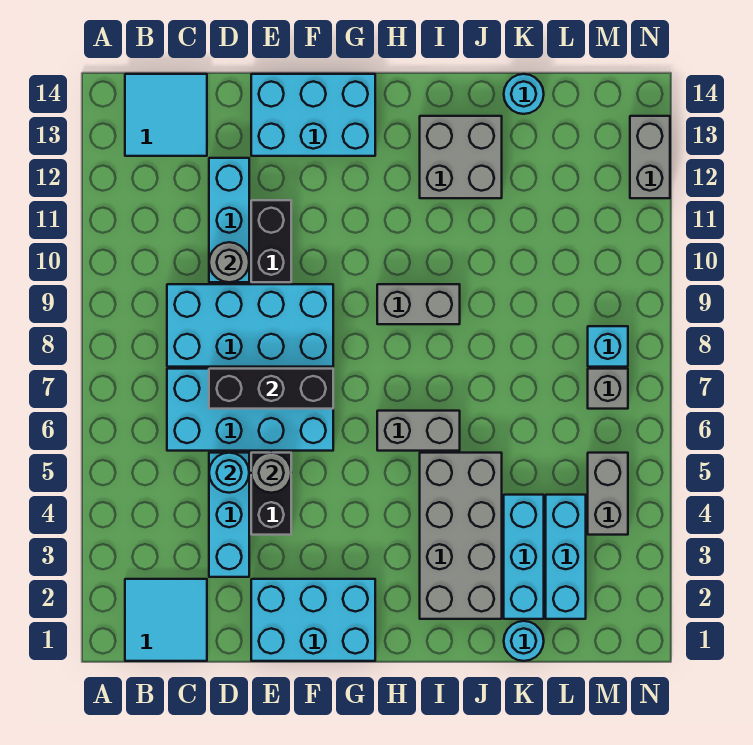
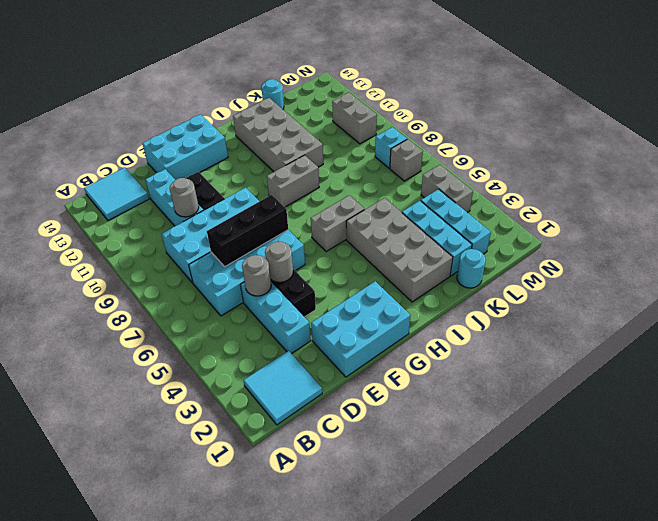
cyan round brick D5 level 2 -> grey round brick D5 level 2
grey brick I12:J13 level 1 -> grey brick I10:J13 level 1
grey brick N12:N13 level 1 -> grey brick M10:M11 level 1

